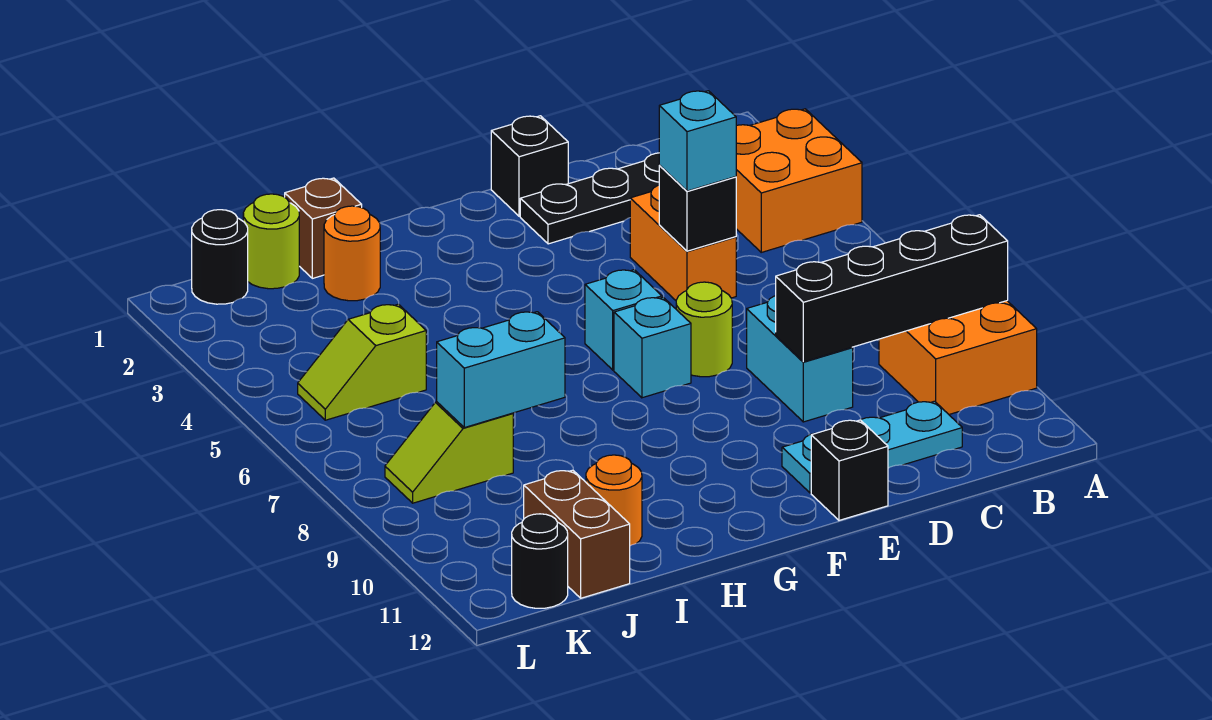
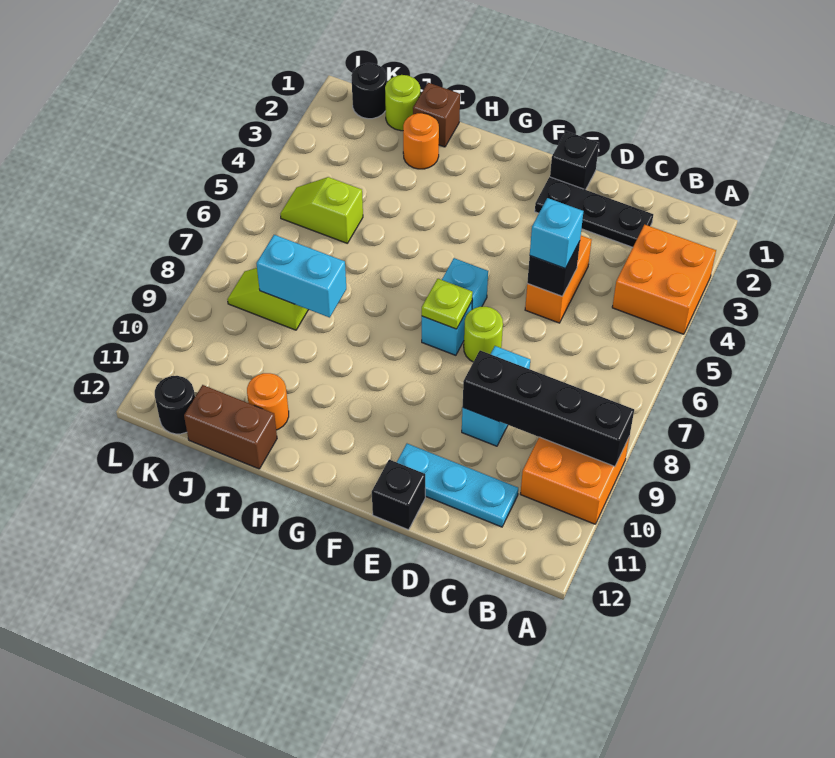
none -> lime plate F7 level 2
brown brick J11:J12 level 1 -> brown brick I12:J12 level 1

